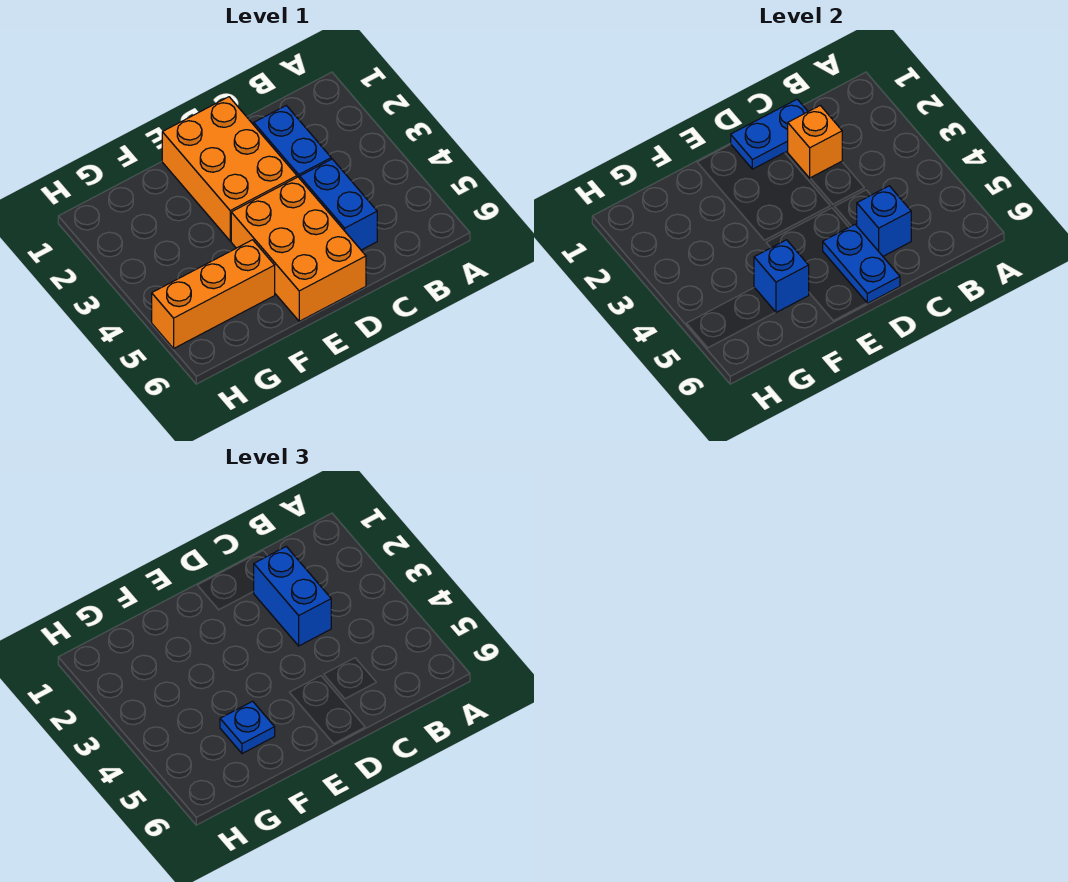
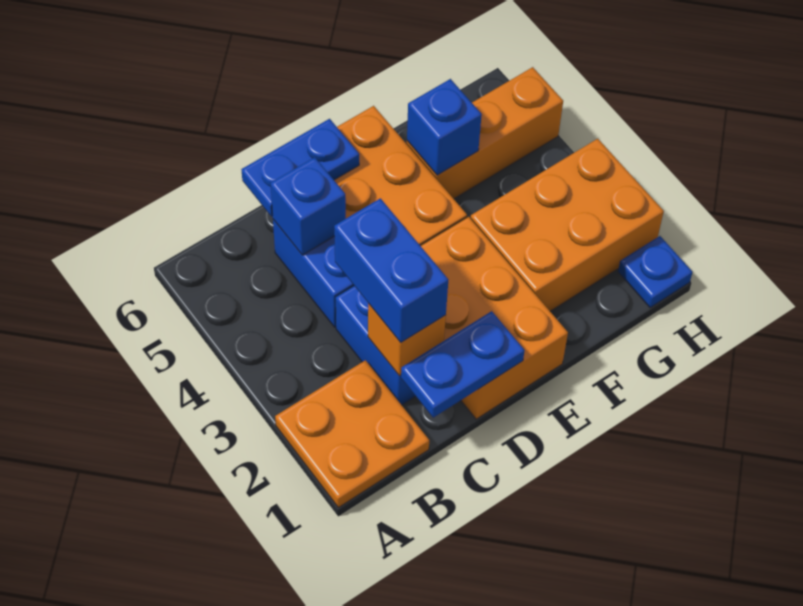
none -> orange plate A1:B2 level 1
blue plate D5:D6 level 2 -> blue plate C6:D6 level 2
none -> orange brick F2:H3 level 1
blue plate F5 level 3 -> blue plate H1 level 1

